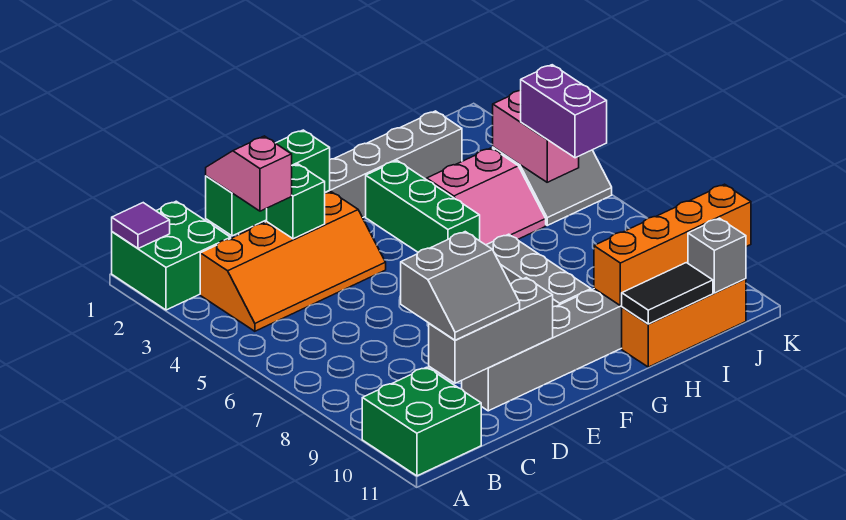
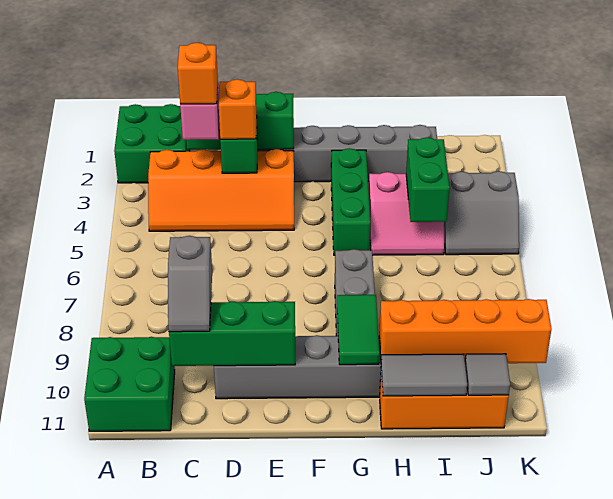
purple tile A1 level 2 -> none
none -> orange brick C3 level 4
grey slope C9:D10 level 3 top 9 -> grey slope C9:C10 level 3 top 9
grey brick C10:E10 level 2 -> green brick C10:E10 level 2
none -> orange brick D3 level 3
none -> green tile G9:G10 level 2
black tile H11:I11 level 2 -> grey tile H11:I11 level 2
none -> green brick I4:I5 level 2
pink brick J4:J5 level 2 -> none
purple brick J5:J6 level 3 -> none
grey brick J11 level 2 -> grey tile J11 level 2

